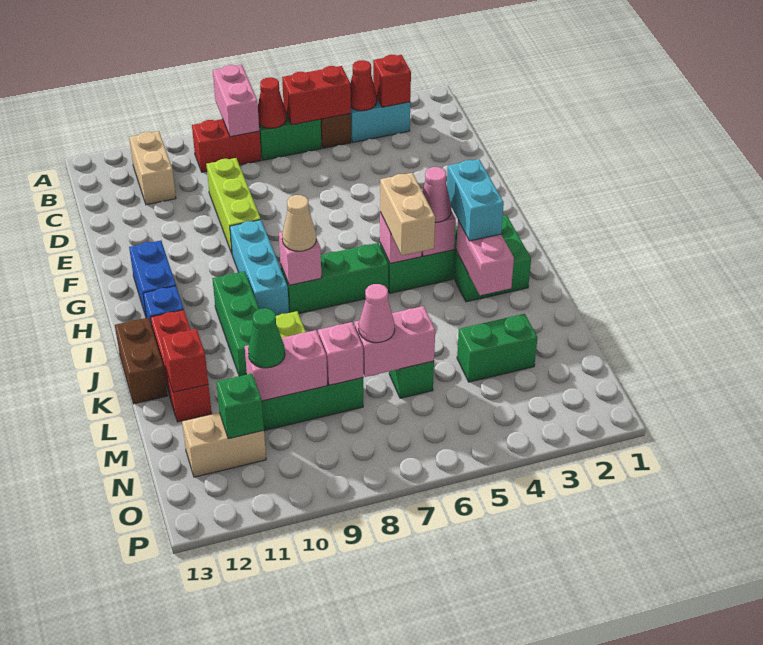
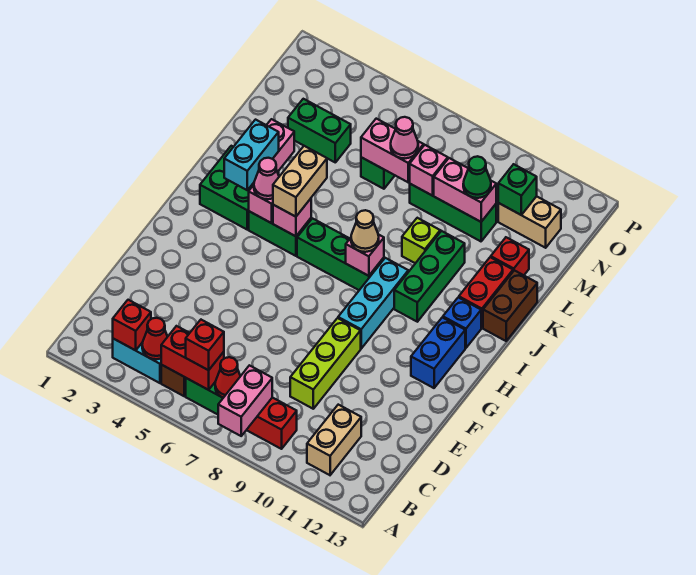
red brick L12 level 2 -> red brick B6 level 3

